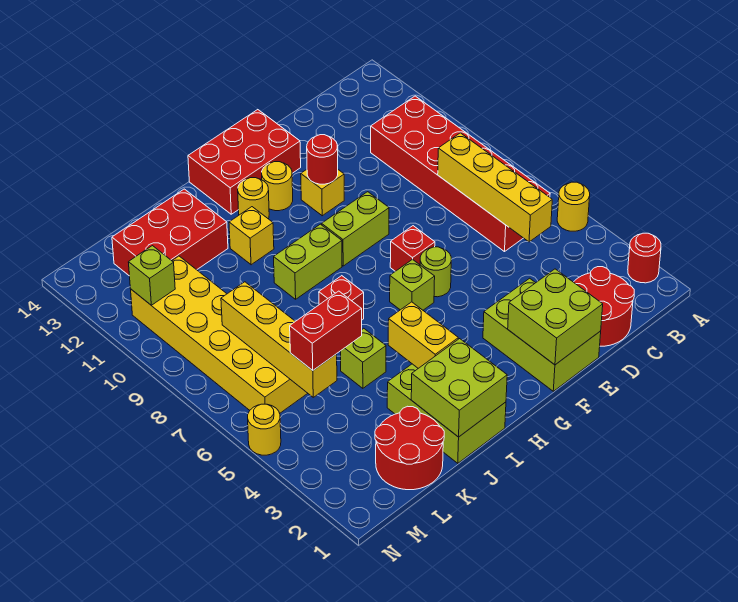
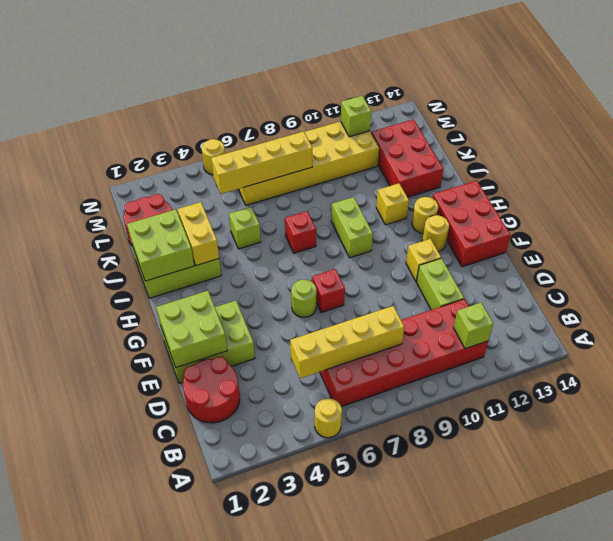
red round brick A2 level 1 -> none
lime brick F9:G9 level 1 -> lime brick D11:E11 level 1
red round brick F11 level 2 -> none
lime brick G6 level 1 -> lime brick B11 level 2
yellow brick I3:I4 level 2 -> yellow brick I3:J3 level 2
red brick K5:L5 level 3 -> none

